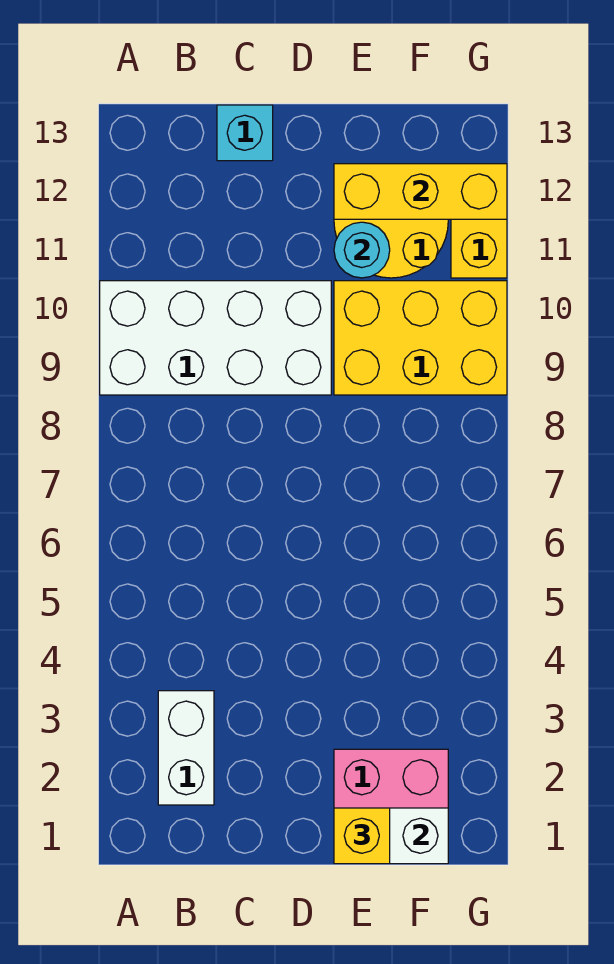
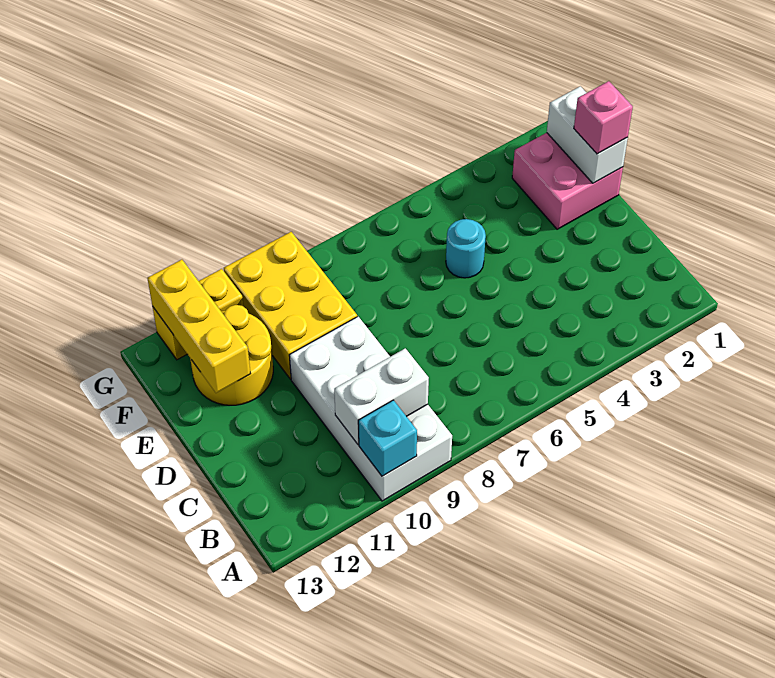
white brick B2:B3 level 1 -> white brick B9:B10 level 2
cyan brick C13 level 1 -> cyan brick A10 level 2
yellow brick E1 level 3 -> pink brick E1 level 3
cyan round brick E11 level 2 -> cyan round brick E5 level 1

